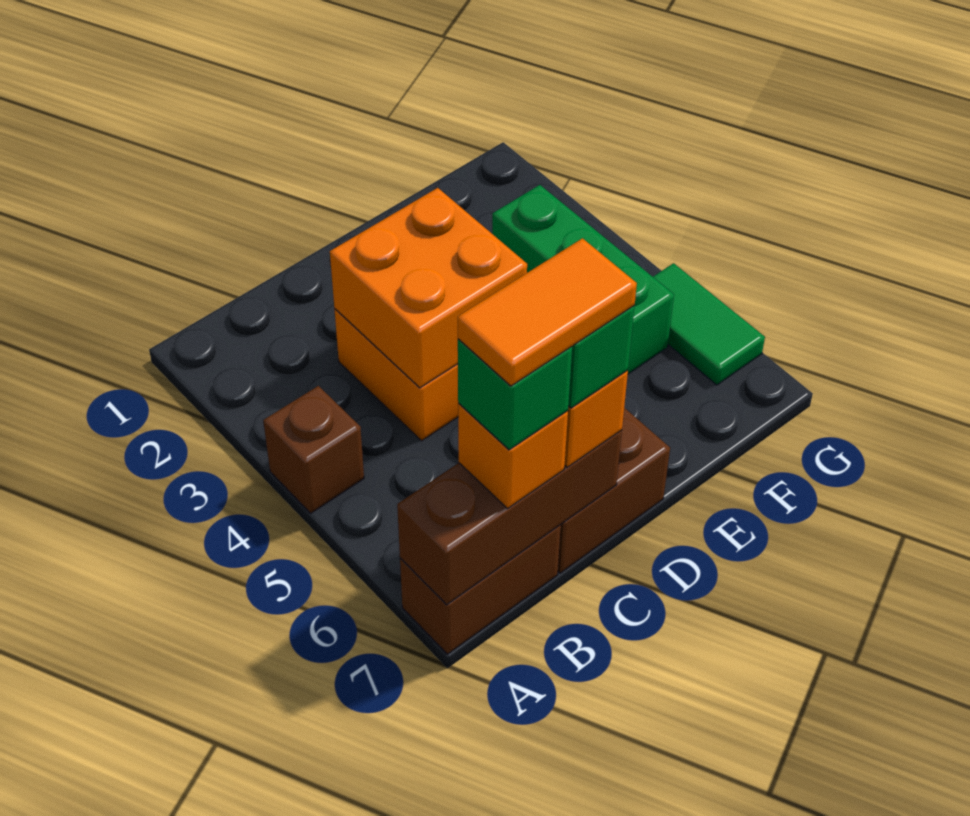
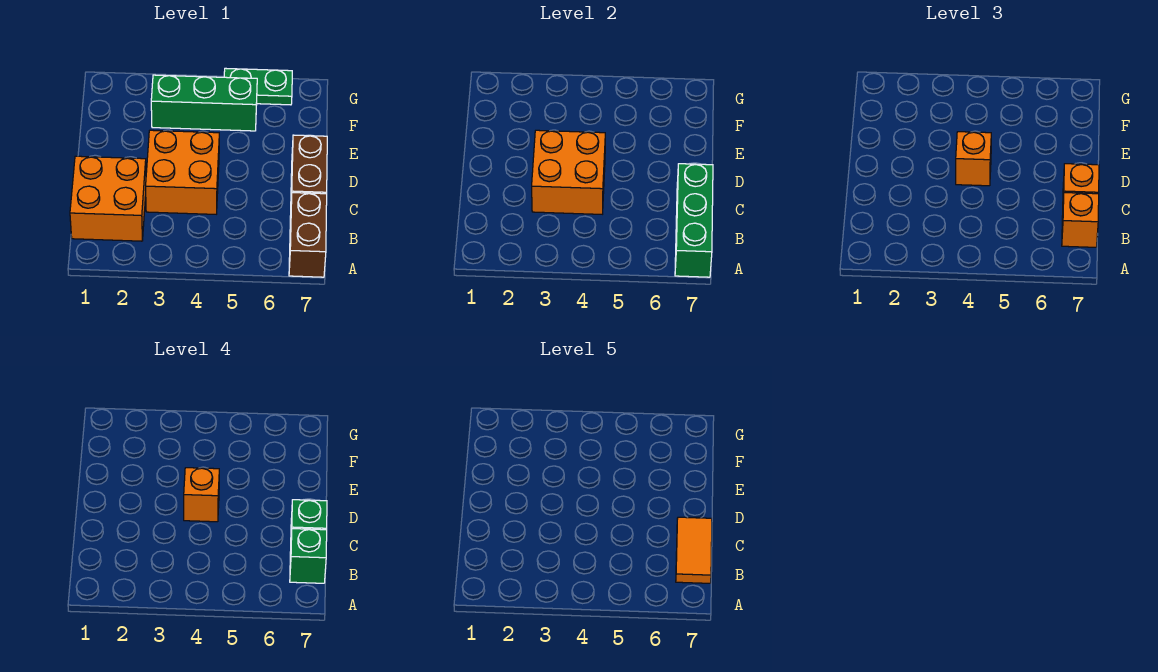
brown brick A4 level 1 -> none
brown brick A7:C7 level 2 -> green brick A7:C7 level 2
none -> orange brick B1:C2 level 1
none -> orange brick D4 level 3
none -> orange brick D4 level 4
green tile G5:G6 level 1 -> green plate G5:G6 level 1

